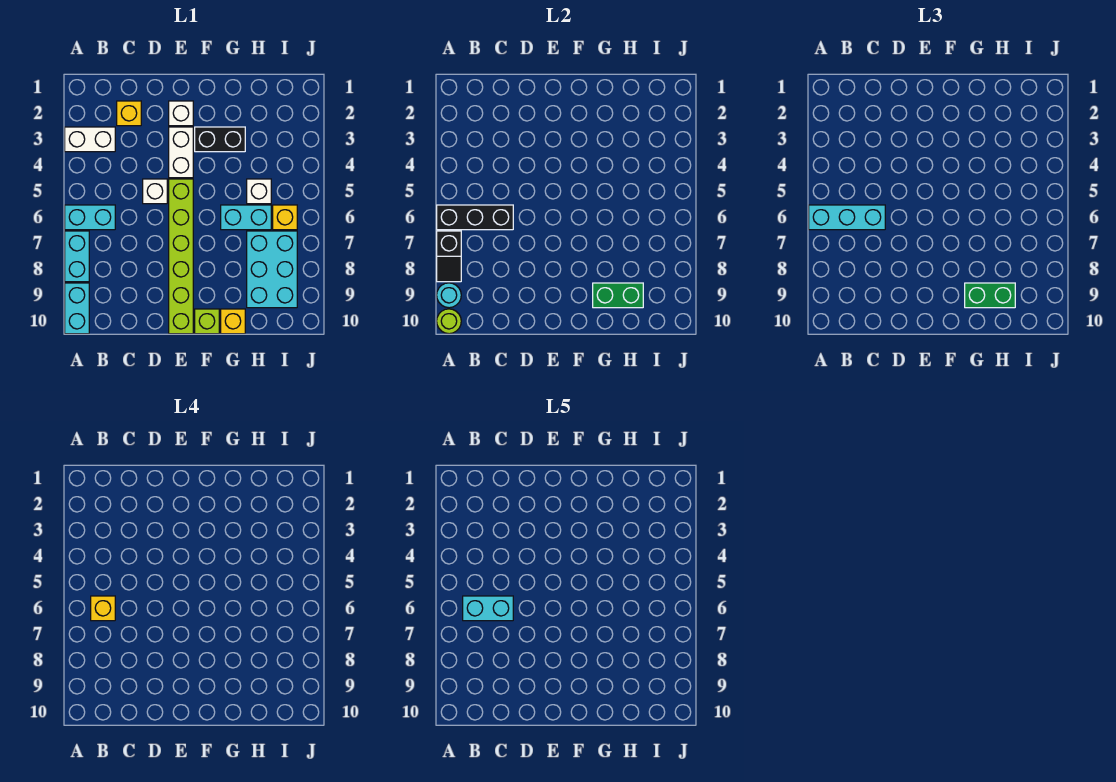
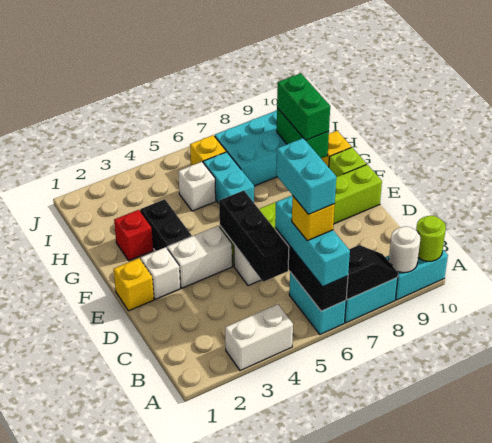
white brick A3:B3 level 1 -> white brick A3:A4 level 1
cyan round brick A9 level 2 -> white round brick A9 level 2
yellow brick C2 level 1 -> yellow brick E1 level 1
none -> black brick C5:E5 level 2
none -> red brick G2 level 1

